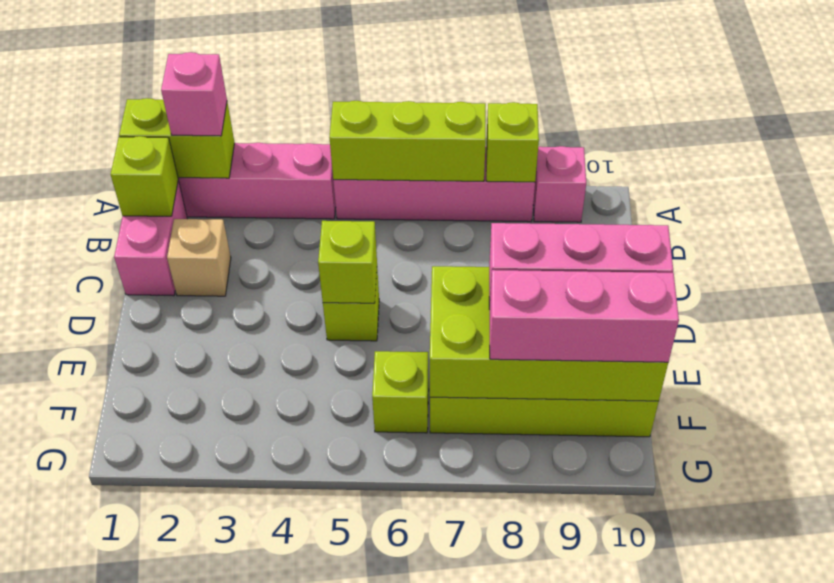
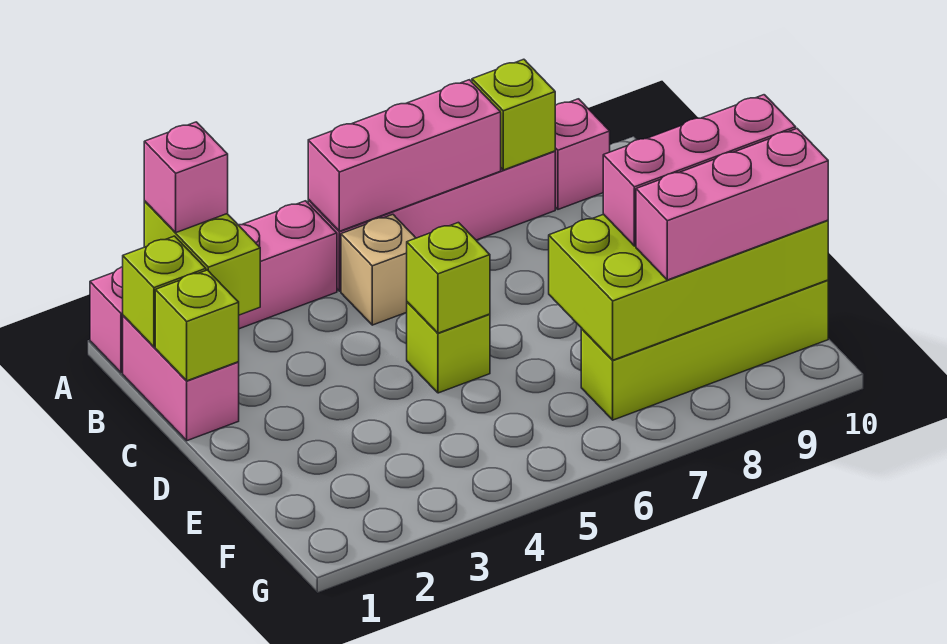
lime brick A1:A2 level 2 -> lime brick A2:B2 level 2
lime brick A5:A7 level 2 -> pink brick A5:A7 level 2
tan brick C2 level 1 -> tan brick B5 level 1
lime brick F6 level 1 -> lime brick C1 level 2

